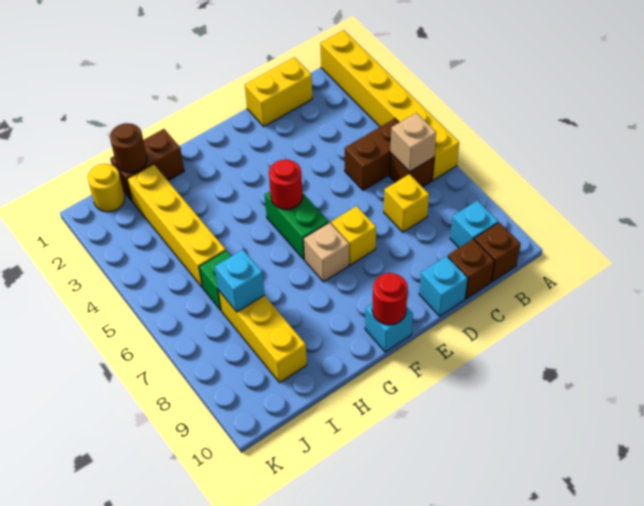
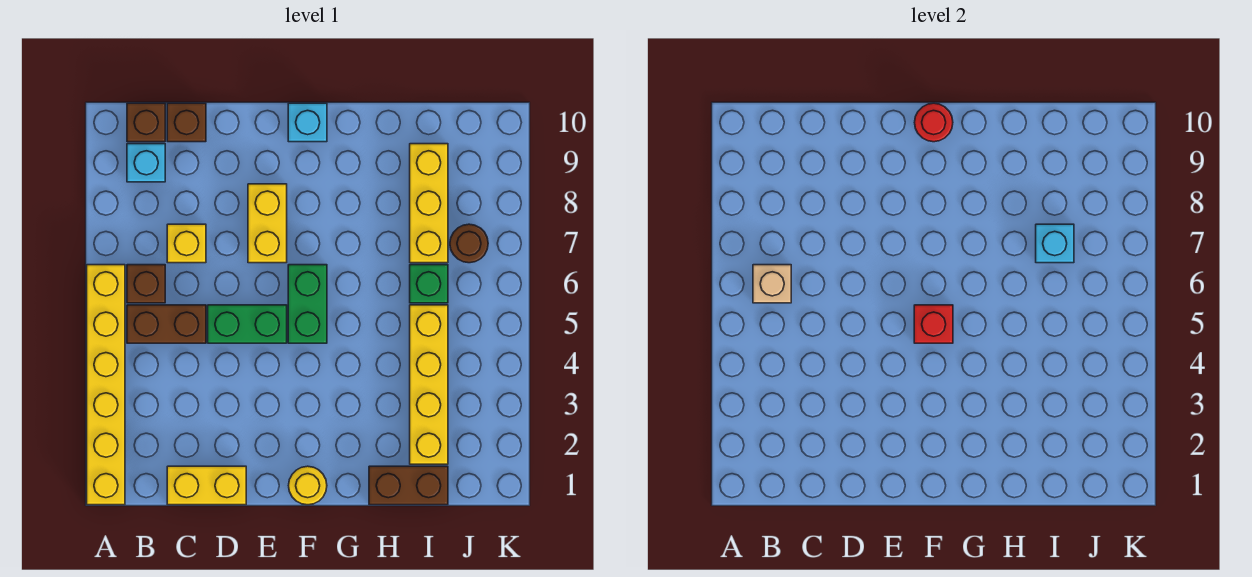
none -> green brick D5:E5 level 1
cyan brick D10 level 1 -> none
yellow brick E7 level 1 -> yellow brick E7:E8 level 1
red round brick F5 level 2 -> red brick F5 level 2
tan brick F7 level 1 -> none
brown round brick I1 level 2 -> brown round brick J7 level 1
yellow round brick J1 level 1 -> yellow round brick F1 level 1

